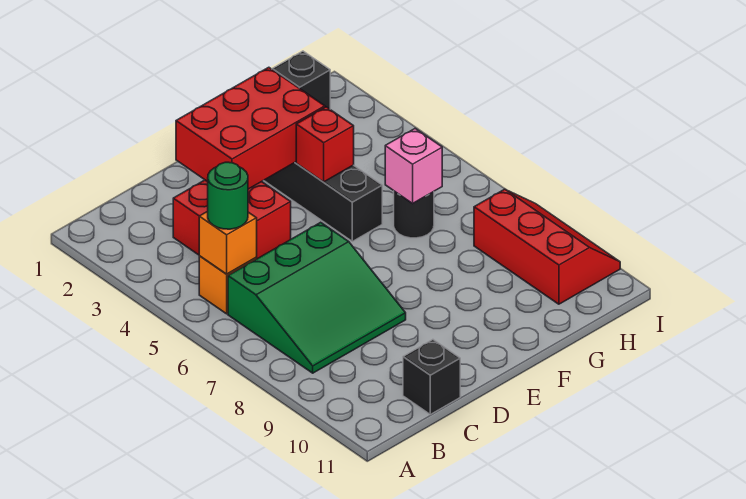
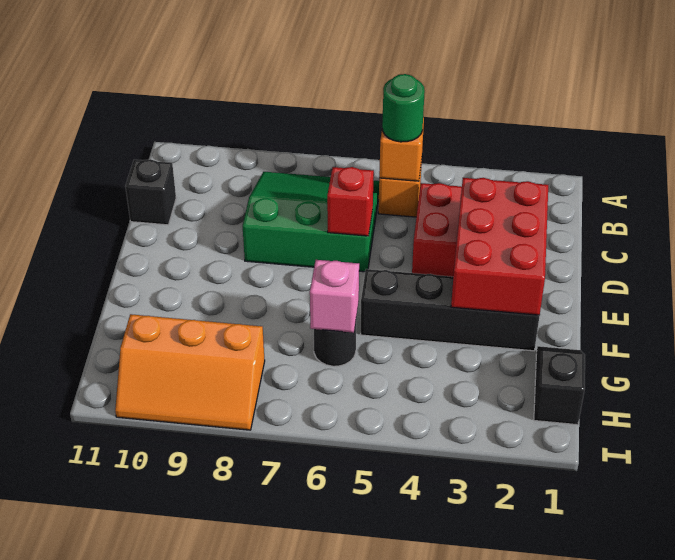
green slope B6:D8 level 1 top 6 -> green slope B6:D8 level 1 top D
red brick F4 level 2 -> red brick D6 level 2
red slope H8:I10 level 1 top H -> orange slope H8:I10 level 1 top H

